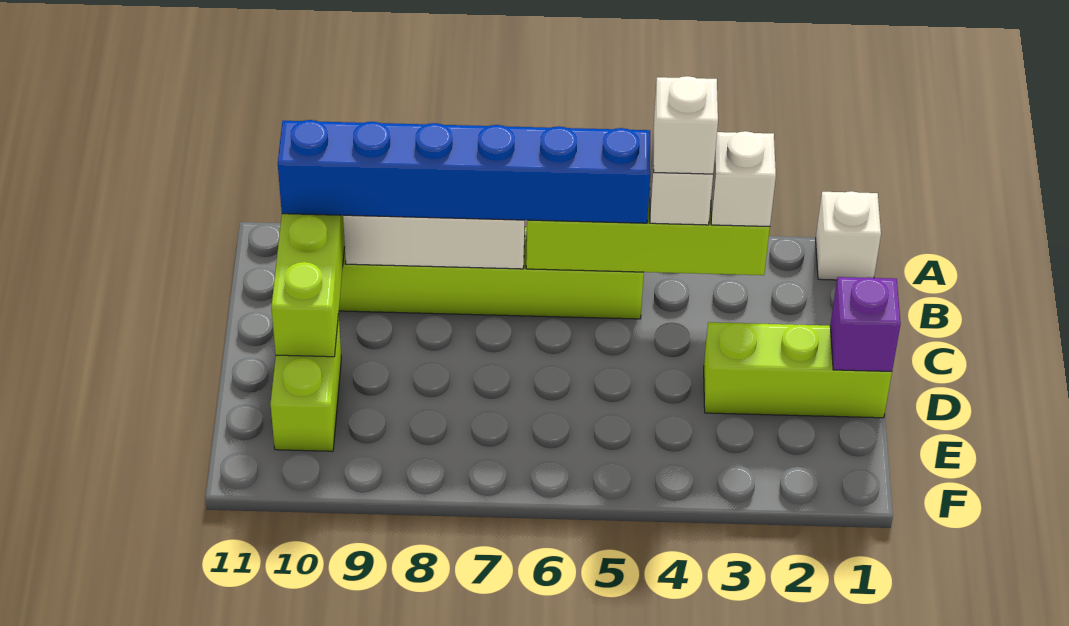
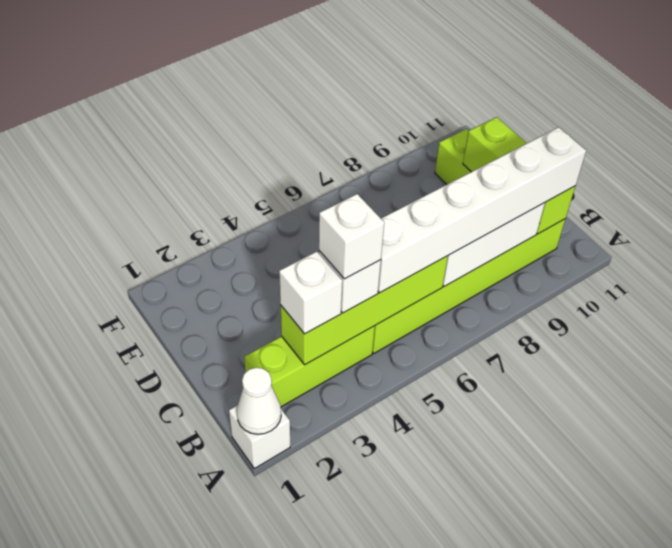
none -> white cone A1 level 2
blue brick B5:B10 level 3 -> white brick B5:B10 level 3
lime brick D1:D3 level 1 -> lime brick B2:B4 level 1
purple brick D1 level 2 -> none

